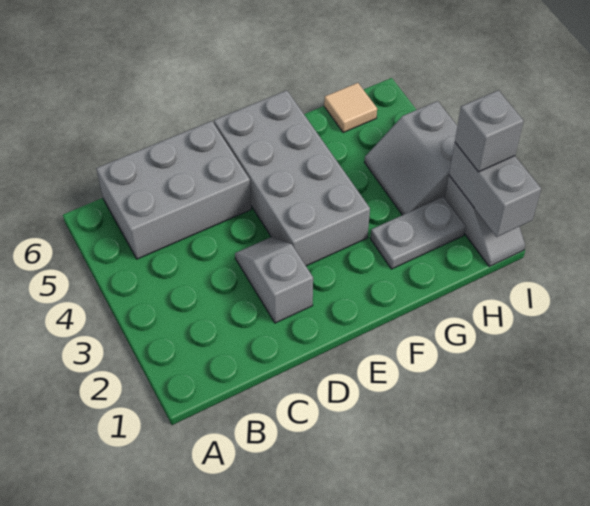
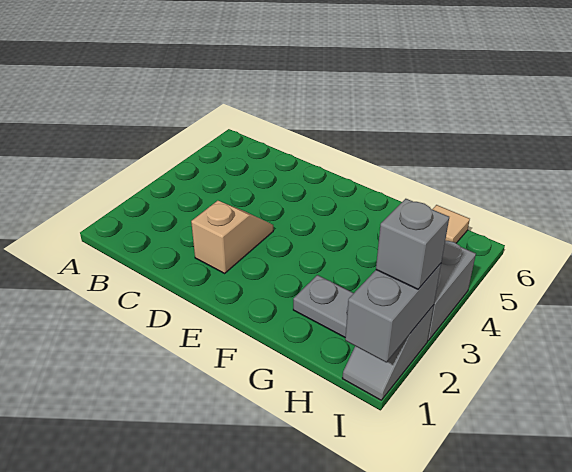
grey brick B5:D6 level 1 -> none
grey slope D2:D3 level 1 top 2 -> tan slope D2:D3 level 1 top 2
grey brick E3:F6 level 1 -> none

